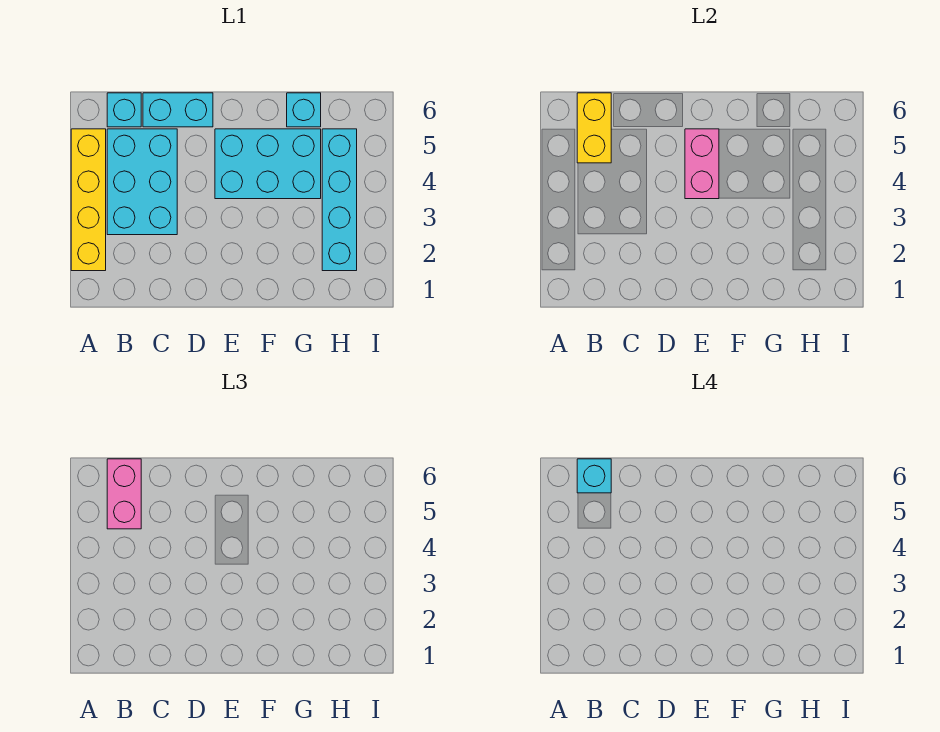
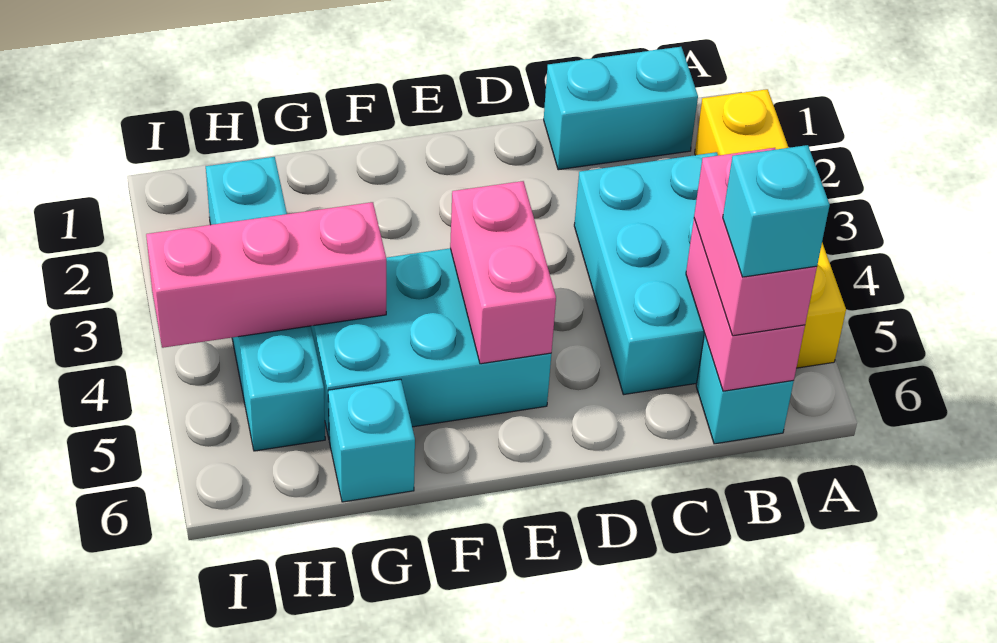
yellow brick B5:B6 level 2 -> pink brick B5:B6 level 2
cyan brick C6:D6 level 1 -> cyan brick B1:C1 level 1
none -> pink brick G4:I4 level 2

